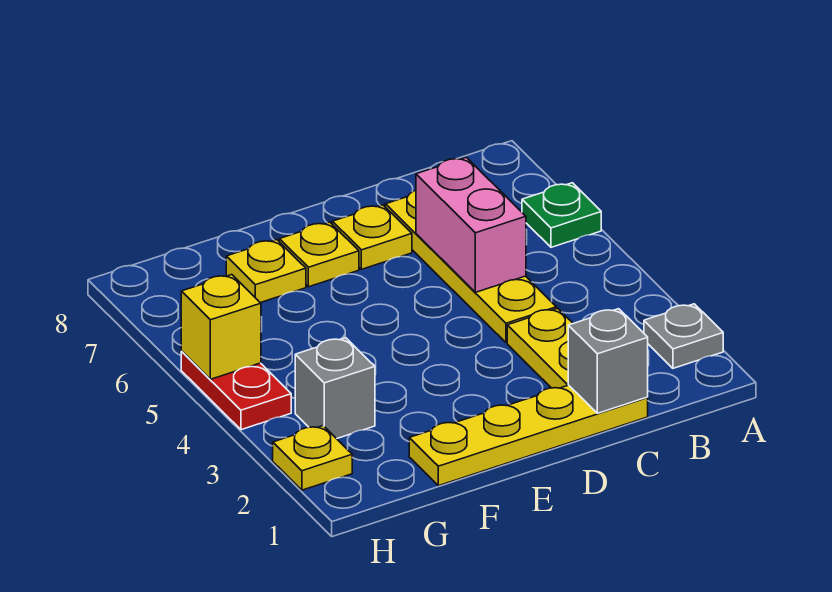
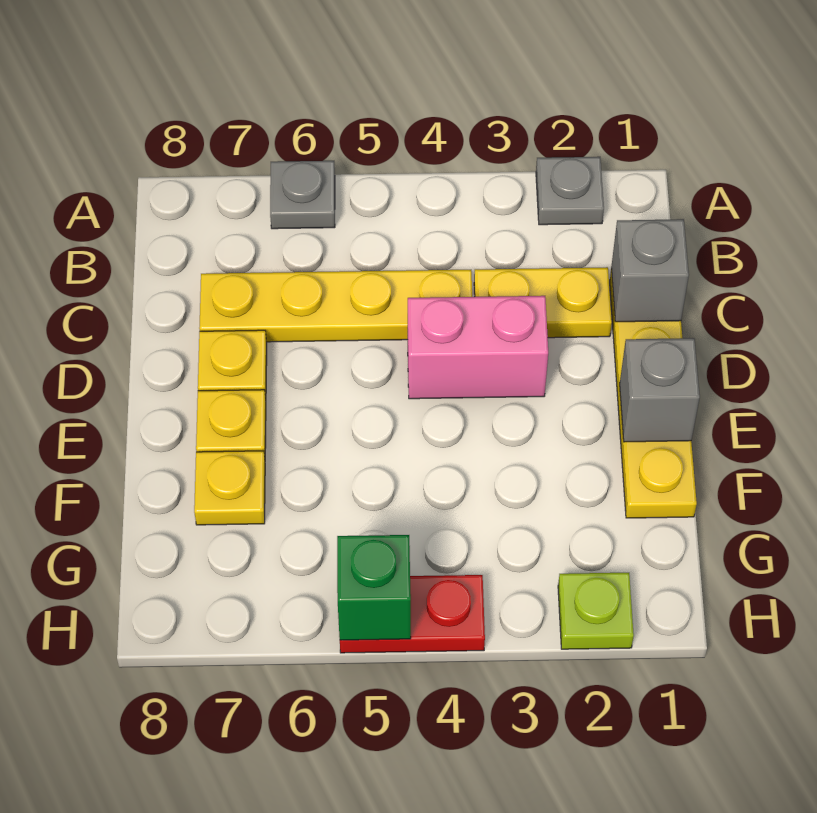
green plate A6 level 1 -> grey plate A6 level 1
pink brick C5:C6 level 2 -> pink brick D3:D4 level 1
grey brick G3 level 1 -> grey brick E1 level 2
yellow plate H2 level 1 -> lime plate H2 level 1
yellow brick H5 level 2 -> green brick H5 level 2

